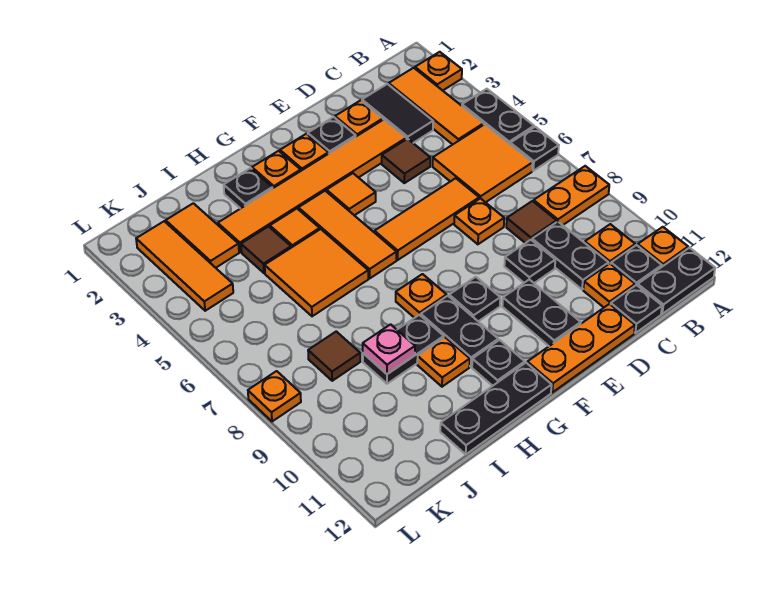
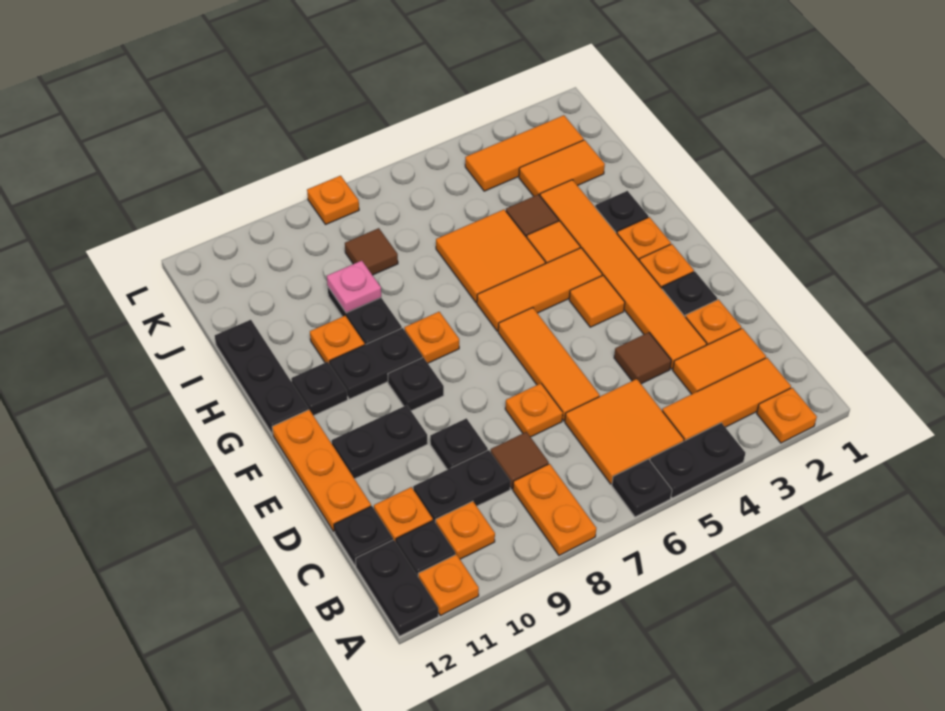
black tile C2:C3 level 1 -> orange tile C2:C3 level 1

